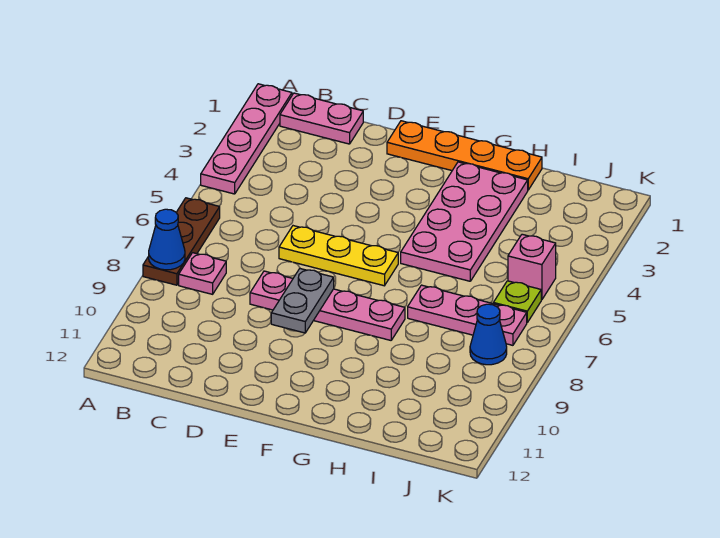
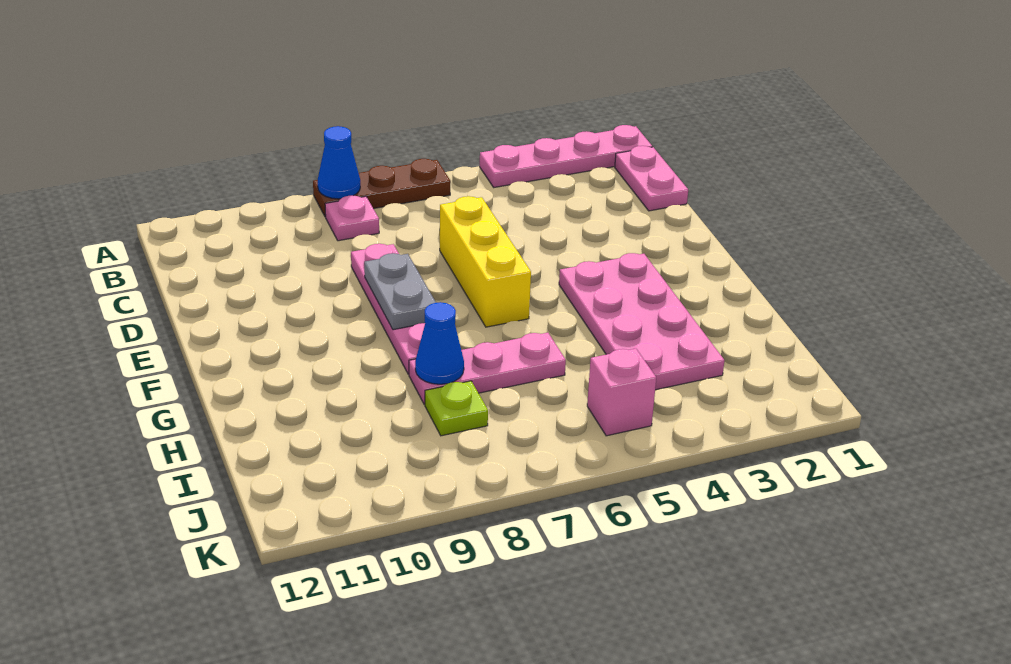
yellow plate D6:F6 level 1 -> yellow brick D6:F6 level 1
orange plate E1:H1 level 1 -> none
grey plate E8:E9 level 2 -> grey plate E8:F8 level 2
pink plate G2:H5 level 1 -> pink plate F3:I4 level 1
pink plate H7:J7 level 1 -> pink plate H6:H8 level 1
lime plate J6 level 1 -> lime plate I8 level 1
blue cone J8 level 1 -> blue cone H8 level 2

